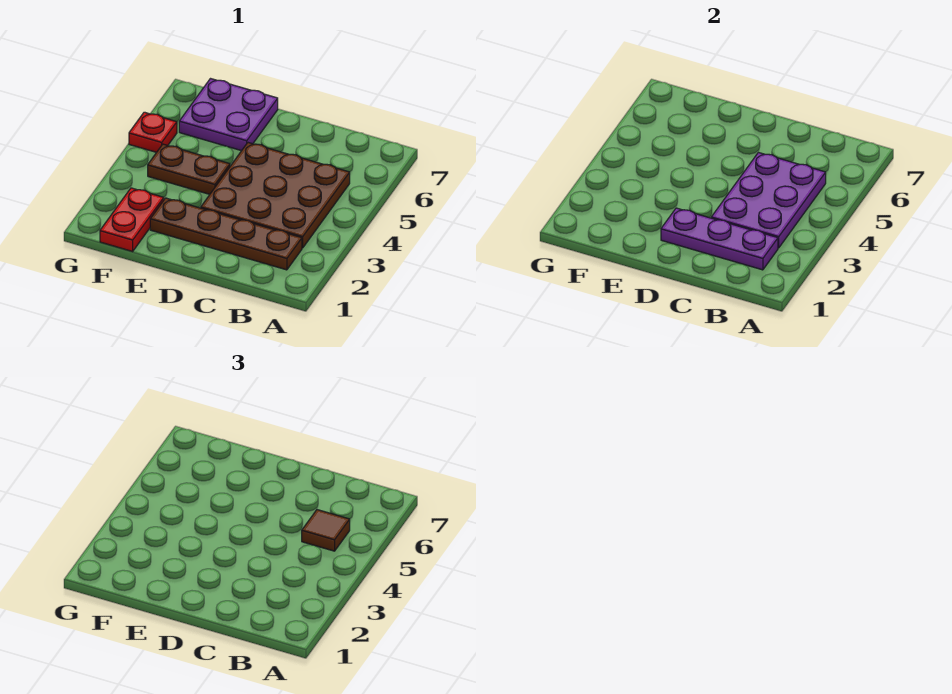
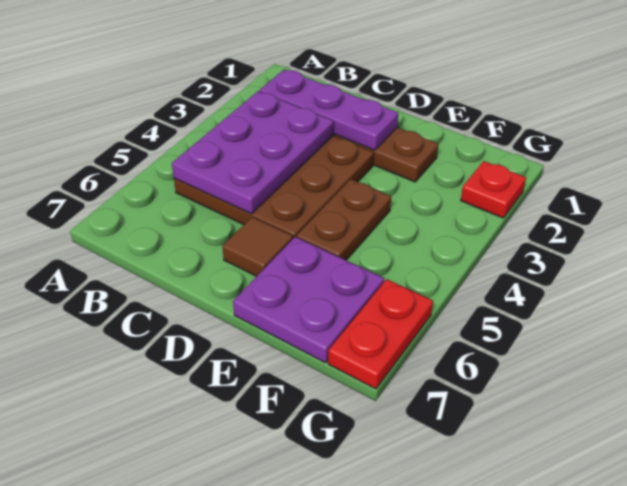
brown tile B5 level 3 -> brown tile D6 level 1
brown plate E4:F4 level 1 -> brown plate E4:E5 level 1
red plate F1:F2 level 1 -> red plate G6:G7 level 1
red plate G5 level 1 -> red plate G2 level 1

